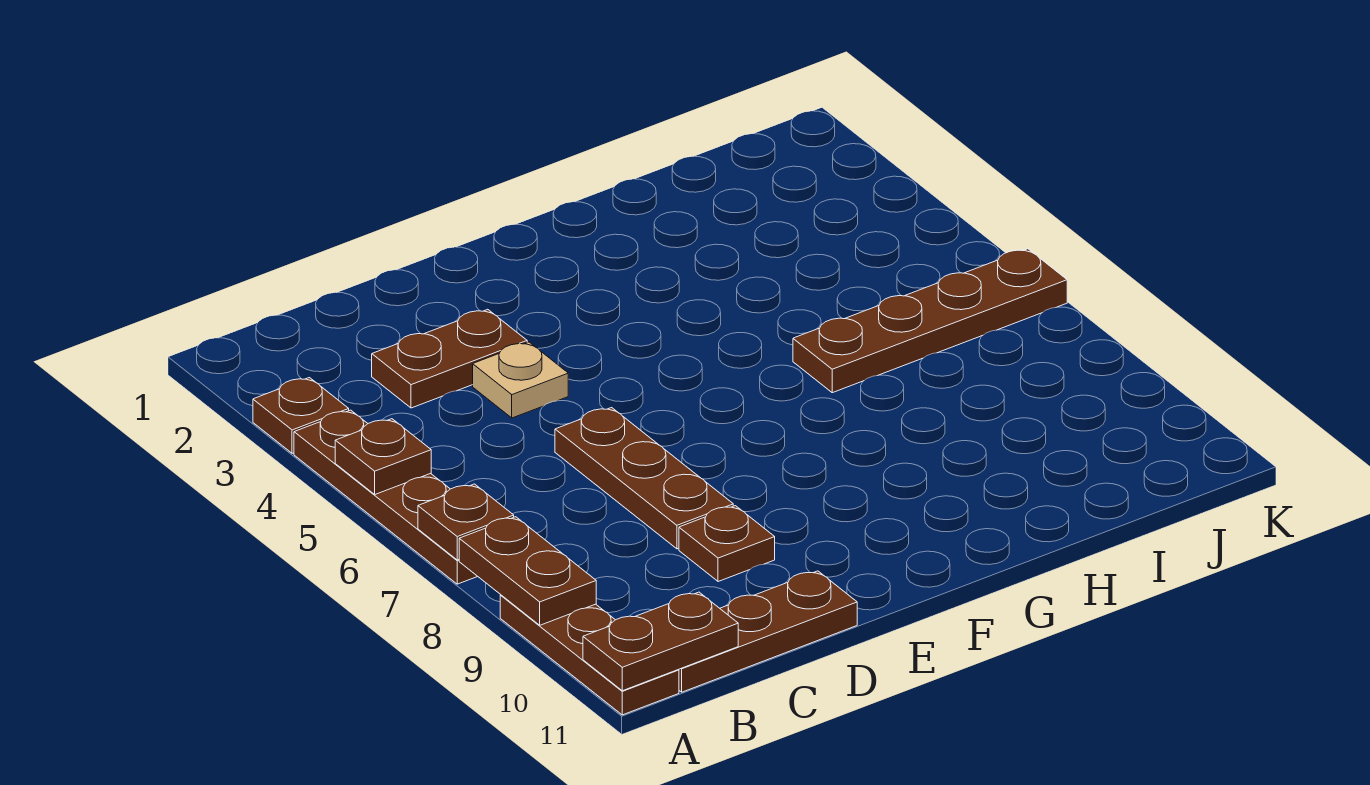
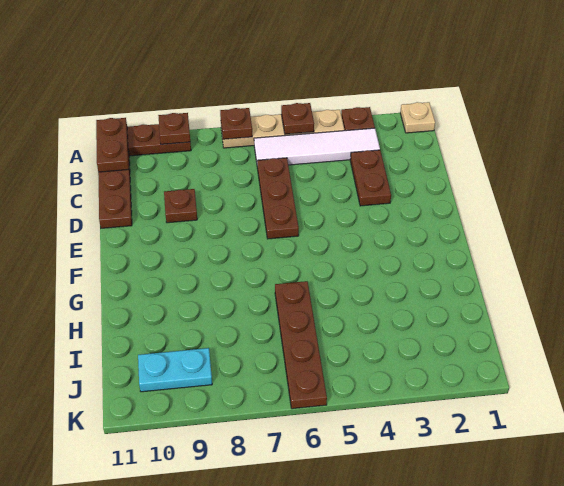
brown plate A4:A7 level 1 -> tan plate A4:A7 level 1
brown plate A8:A9 level 2 -> brown plate A9 level 2
none -> white tile B3:B6 level 1
tan plate D4 level 1 -> tan plate A1 level 1
brown plate D6:D8 level 1 -> brown plate C6:E6 level 1
none -> cyan plate J9:J10 level 1

